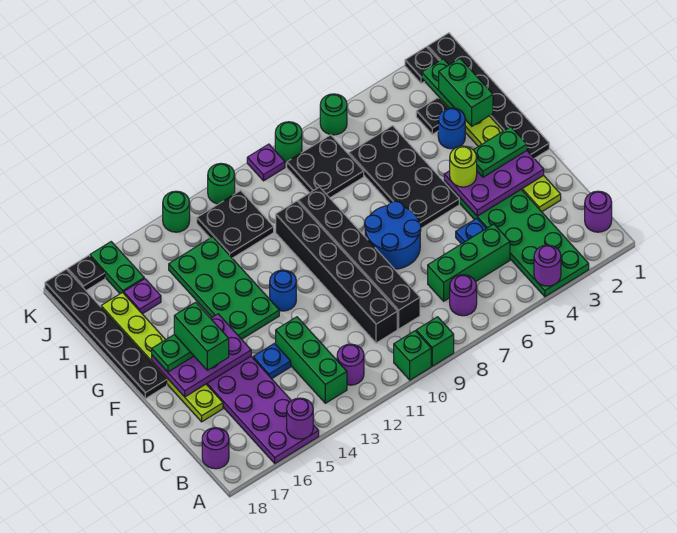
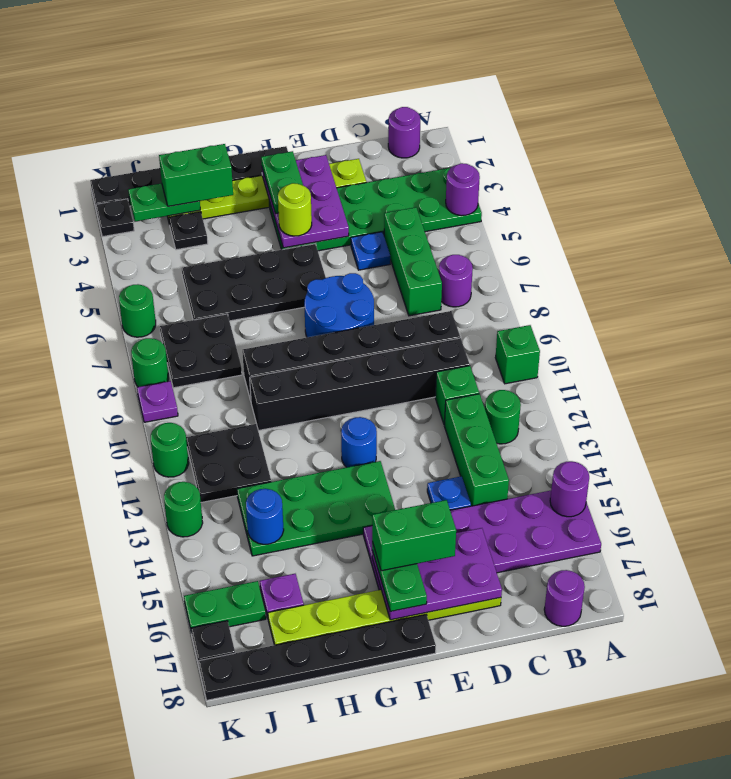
green brick A9 level 1 -> green brick C11 level 1
purple round brick B12 level 1 -> green round brick B12 level 1
green brick B13:D13 level 1 -> green brick C12:C14 level 1
purple plate E15:F17 level 2 -> purple plate D16:F17 level 2
blue round brick H3 level 1 -> blue round brick I14 level 2

